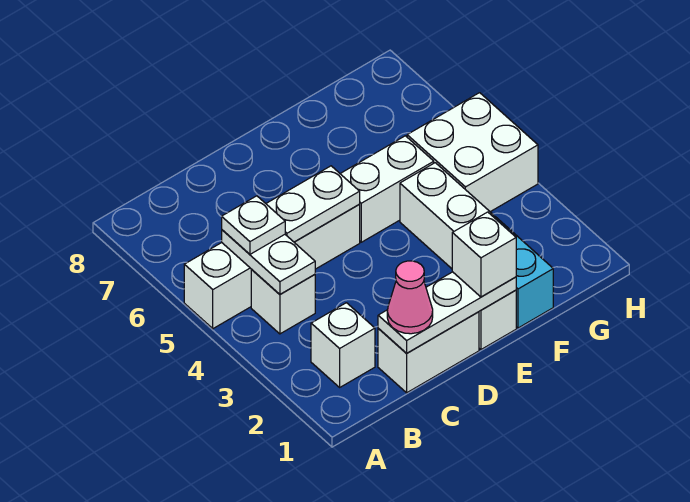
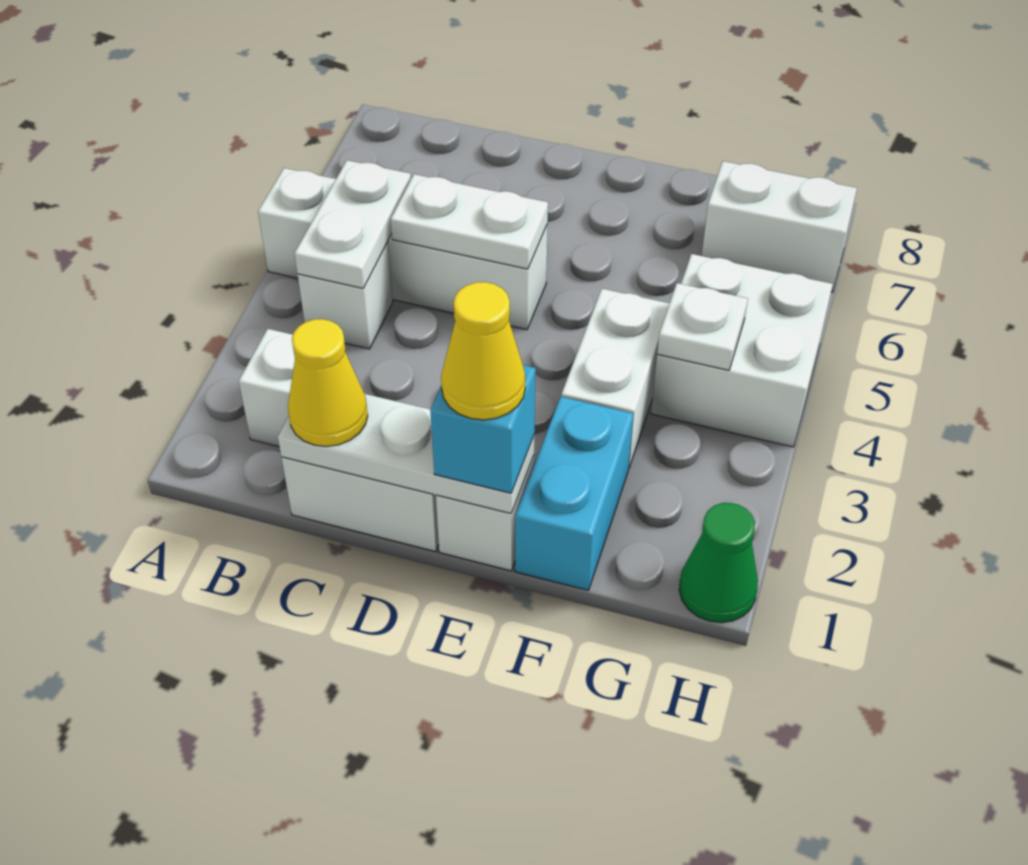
white plate B5 level 3 -> white plate G4 level 2
pink cone C1 level 3 -> yellow cone C1 level 3
white brick E1 level 3 -> cyan brick E1 level 3
none -> yellow cone E1 level 4
white brick E5:F5 level 1 -> white brick G7:H7 level 1
none -> green cone H1 level 1

